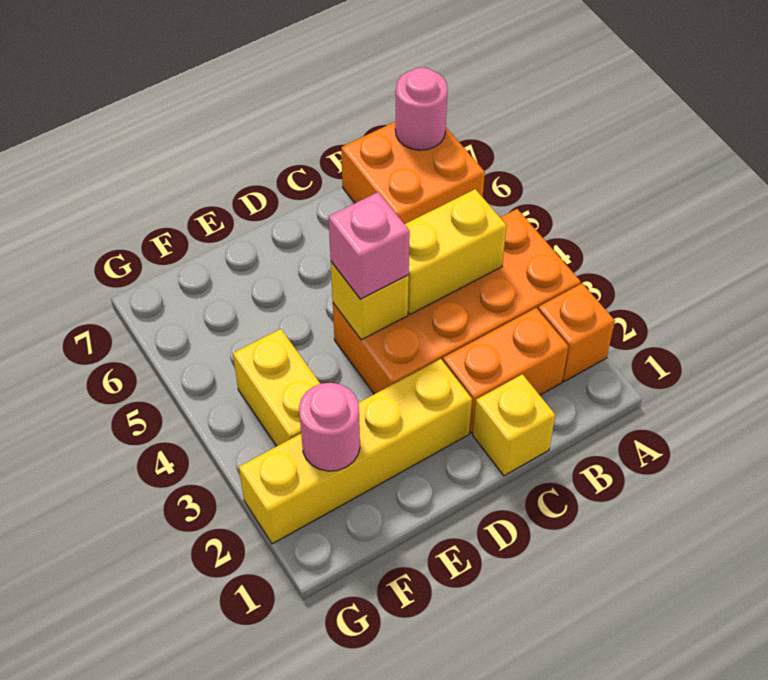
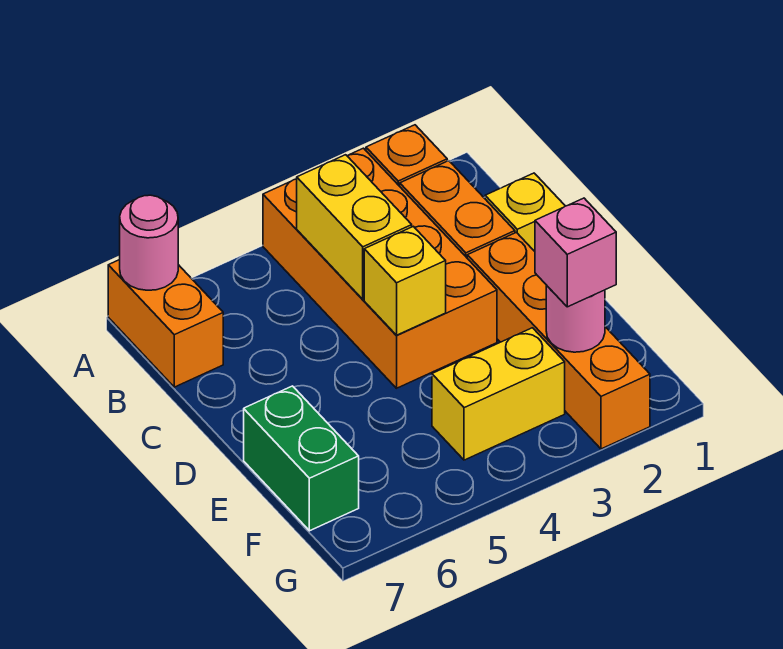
orange brick A6:B7 level 1 -> orange brick A7:B7 level 1
yellow brick D2:G2 level 1 -> orange brick D2:G2 level 1
pink brick D4 level 3 -> pink brick F2 level 3
none -> green brick E7:F7 level 1

